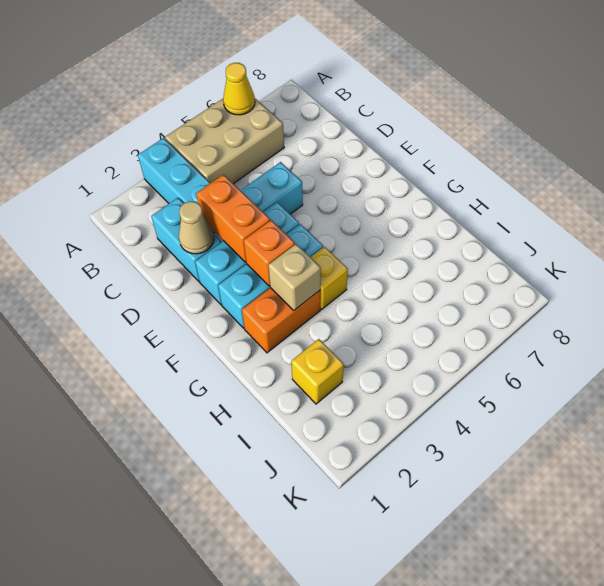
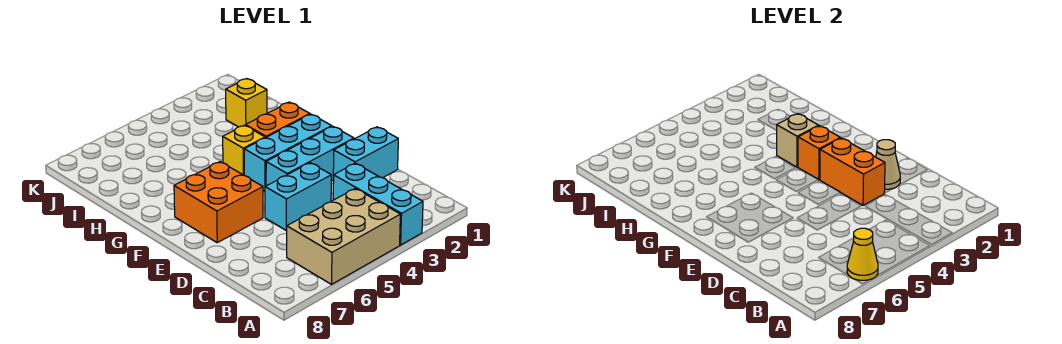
cyan brick C2:D2 level 1 -> cyan brick D1:D2 level 1
none -> orange brick E6:F7 level 1

